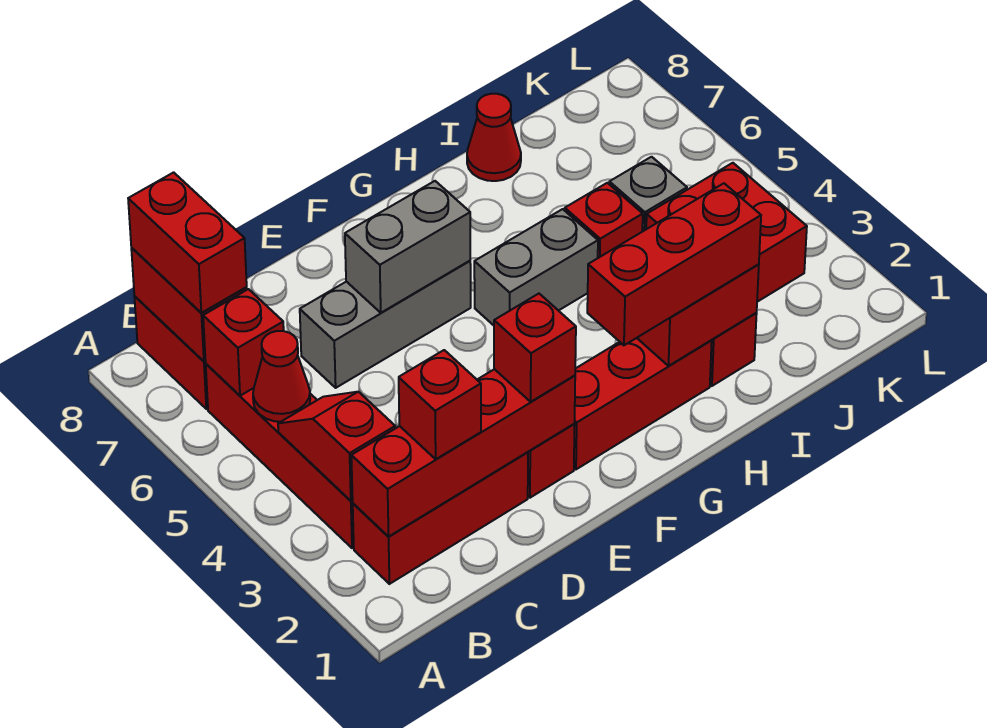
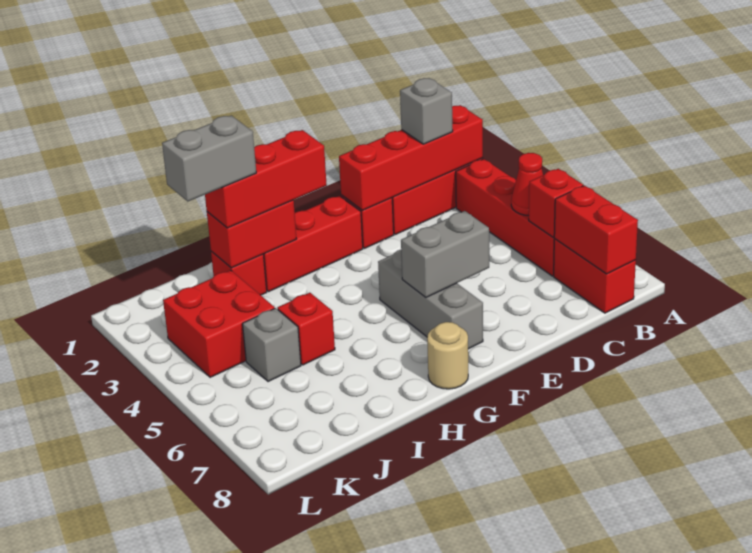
red slope B3:B4 level 2 top 3 -> none
red brick B7:B8 level 3 -> none
red brick C2 level 3 -> grey brick C2 level 3
grey brick D6:F6 level 1 -> grey brick F5:F7 level 1
red brick E2 level 3 -> none
grey brick G5:H5 level 1 -> grey brick I2:J2 level 4
none -> tan round brick G8 level 1
red cone I8 level 1 -> none

